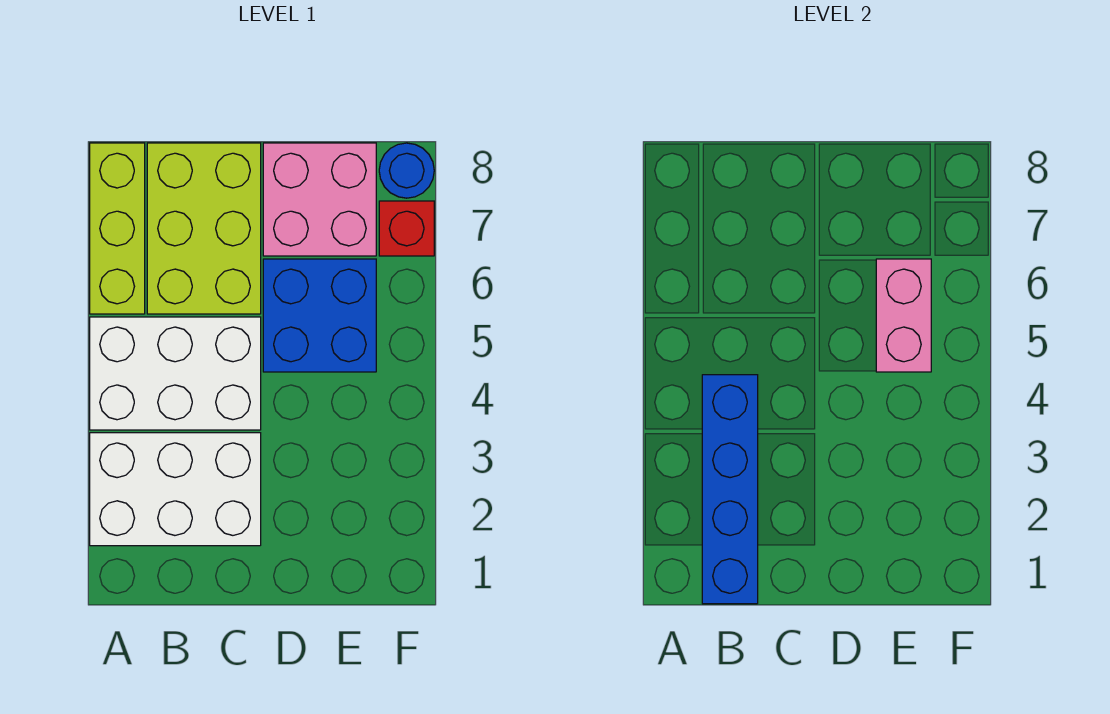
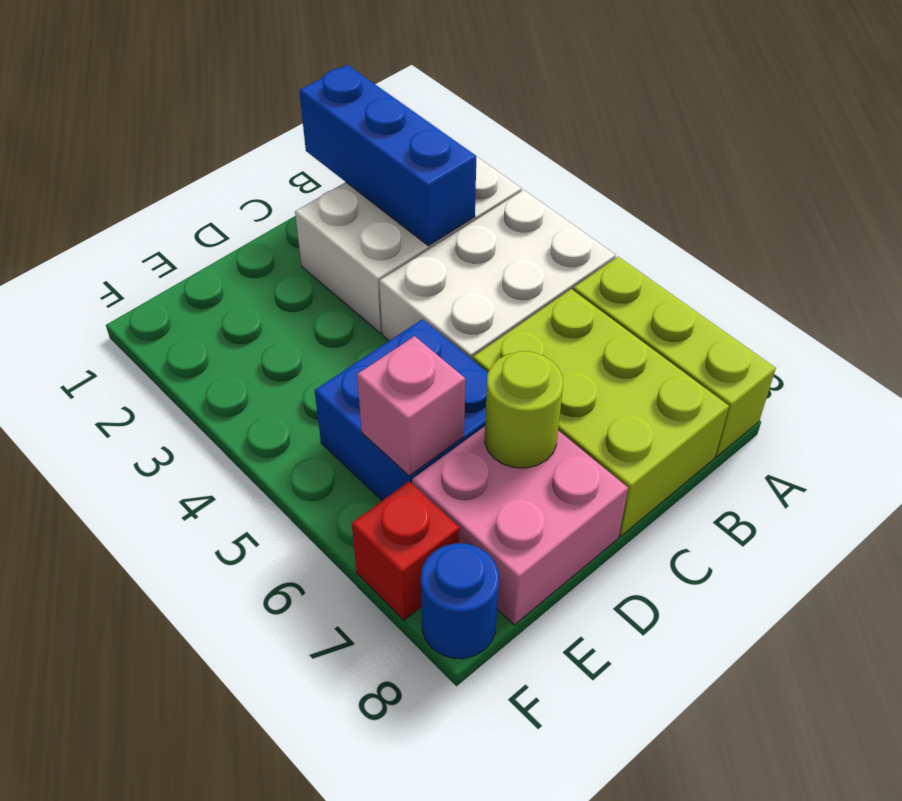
blue brick B1:B4 level 2 -> blue brick B1:B3 level 2
none -> lime round brick D7 level 2
pink brick E5:E6 level 2 -> pink brick E6 level 2

